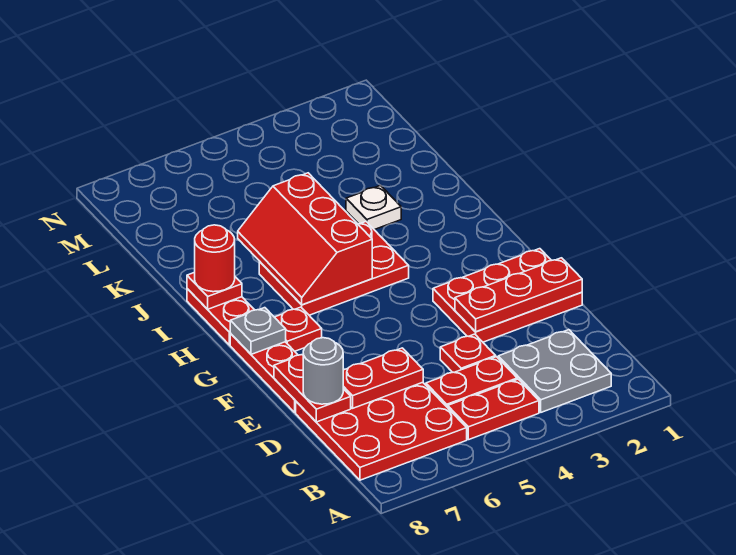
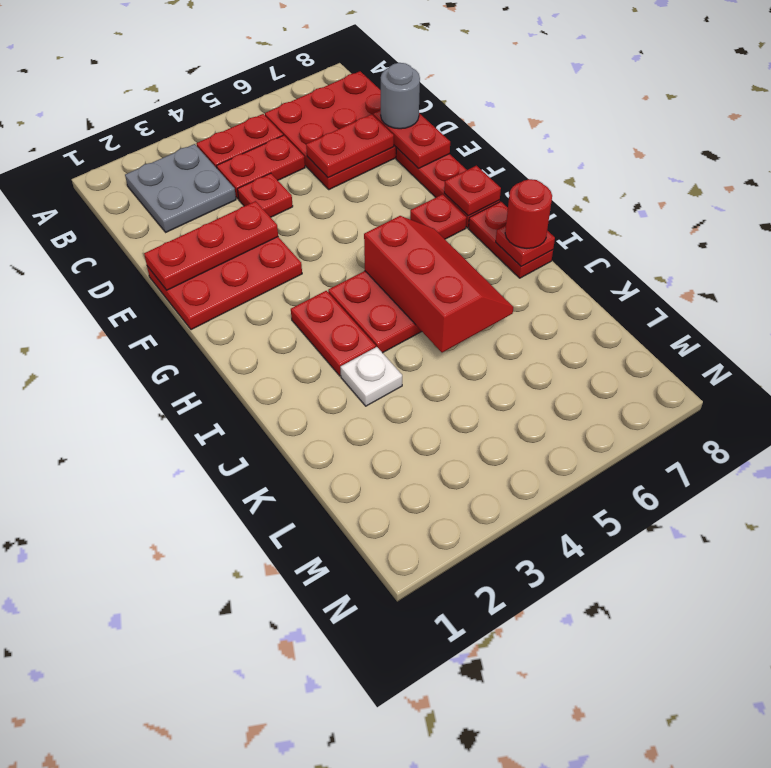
grey plate G8 level 2 -> red plate G8 level 2
none -> red plate H3:I3 level 1

